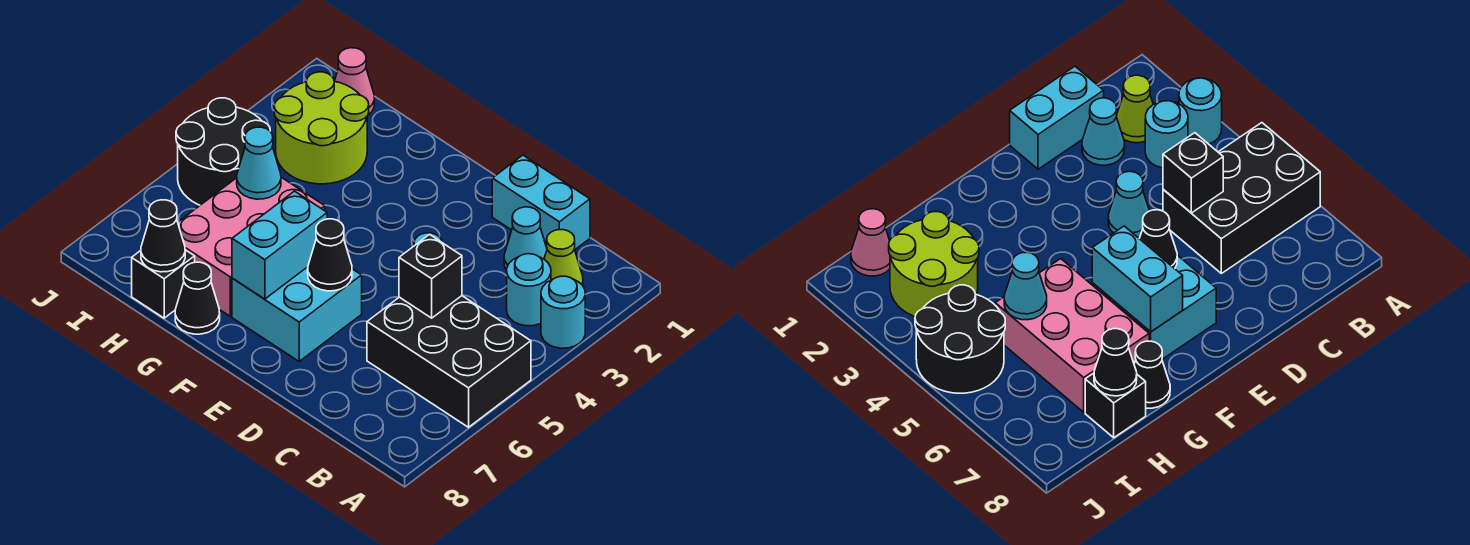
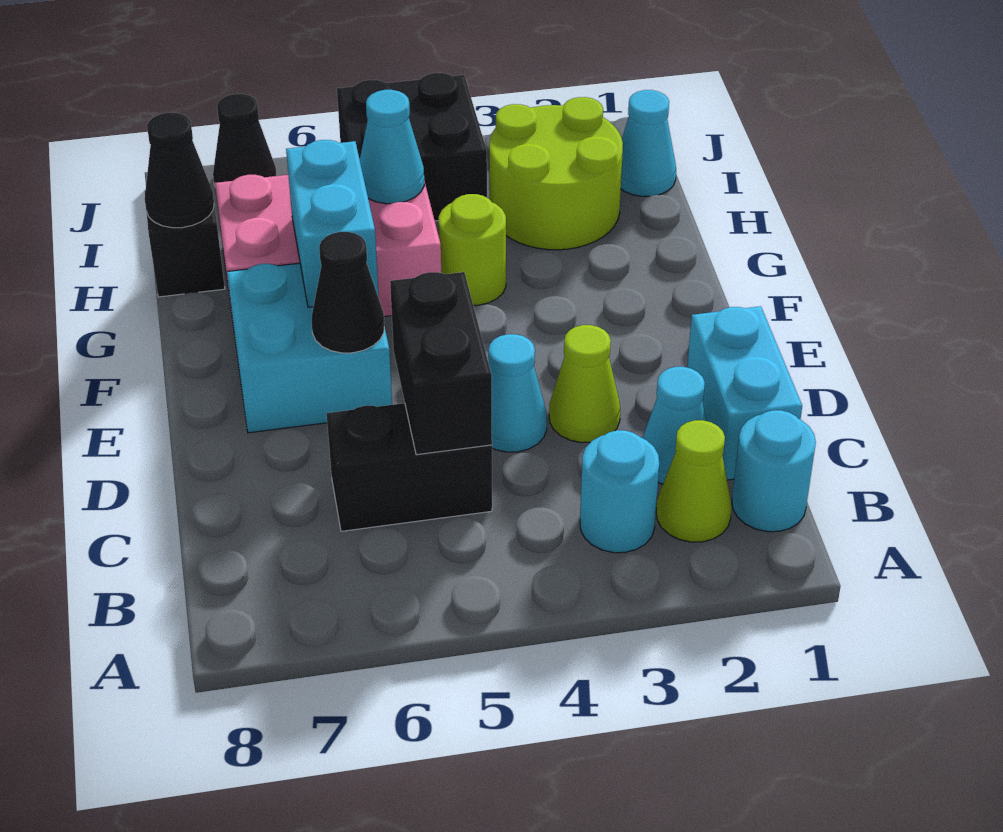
cyan round brick A3 level 1 -> cyan round brick B1 level 1
black brick A5:C6 level 1 -> black brick C5:C6 level 1
black brick C5 level 2 -> black brick C5:D5 level 2
none -> lime cone D3 level 1
cyan brick F6:F7 level 2 -> cyan brick F6:G6 level 2
none -> lime round brick G4 level 1
black cone G8 level 1 -> black cone J7 level 1
pink cone I1 level 1 -> cyan cone I1 level 1
black round brick I4:J5 level 1 -> black brick I4:J5 level 1

